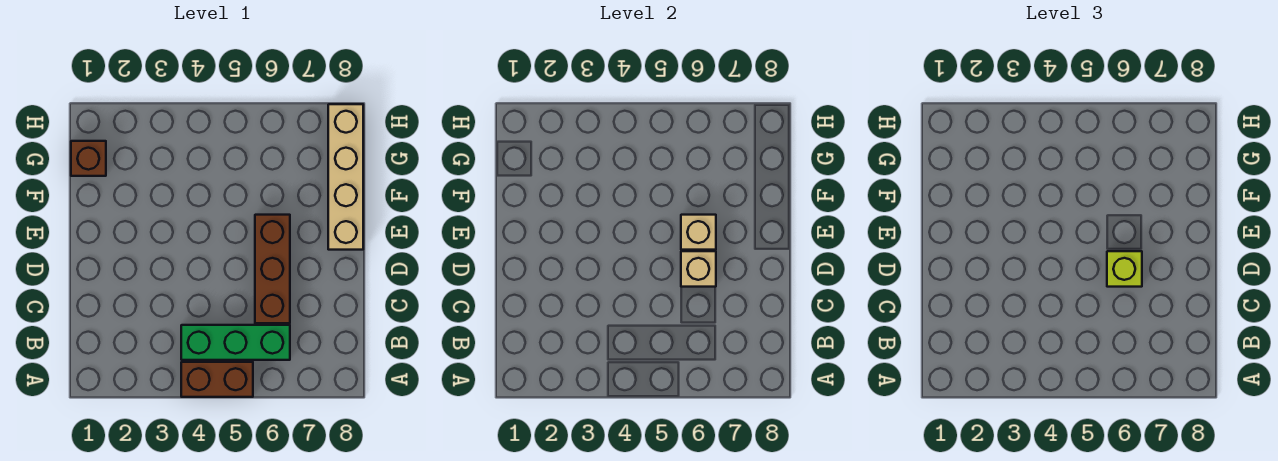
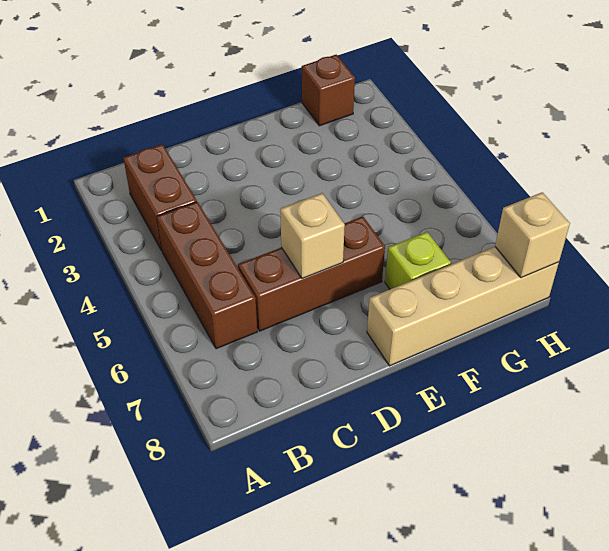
brown brick A4:A5 level 1 -> brown brick B2:B3 level 1
green brick B4:B6 level 1 -> brown brick B4:B6 level 1
lime brick D6 level 3 -> lime brick F7 level 1
tan brick E6 level 2 -> tan brick H8 level 2

